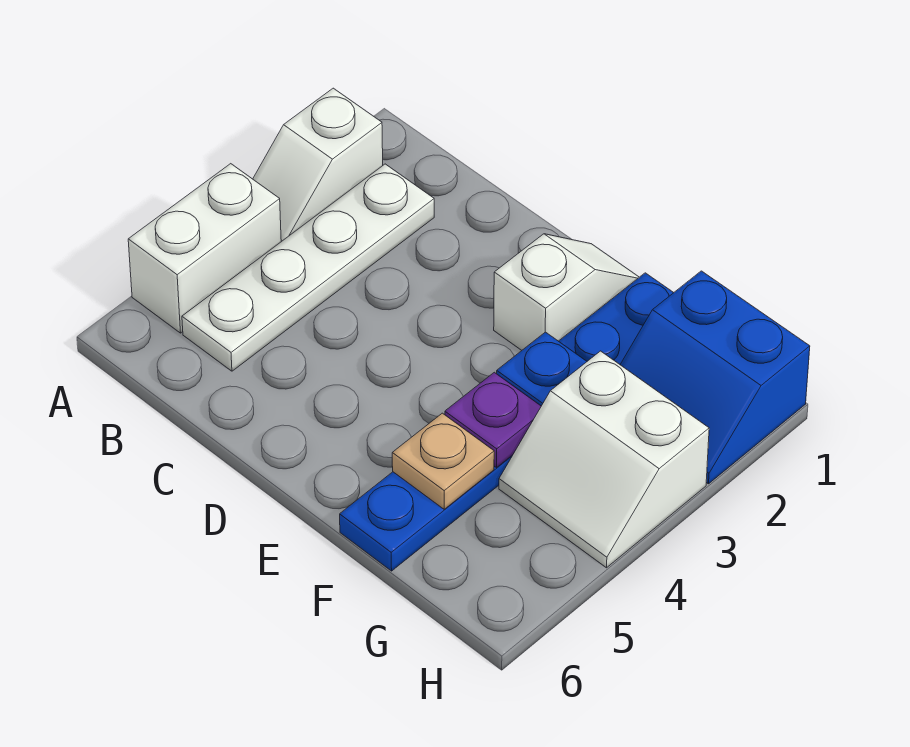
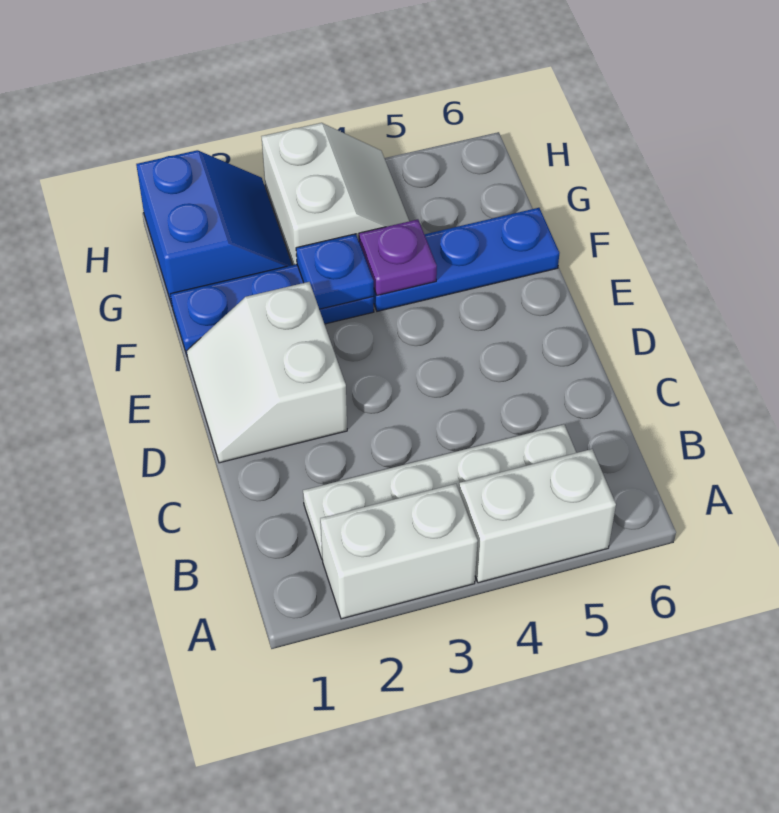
white slope A2:A3 level 1 top 2 -> white brick A2:A3 level 1
white slope E1:E2 level 1 top 2 -> white slope D1:E2 level 1 top 2
tan plate F5 level 2 -> none

